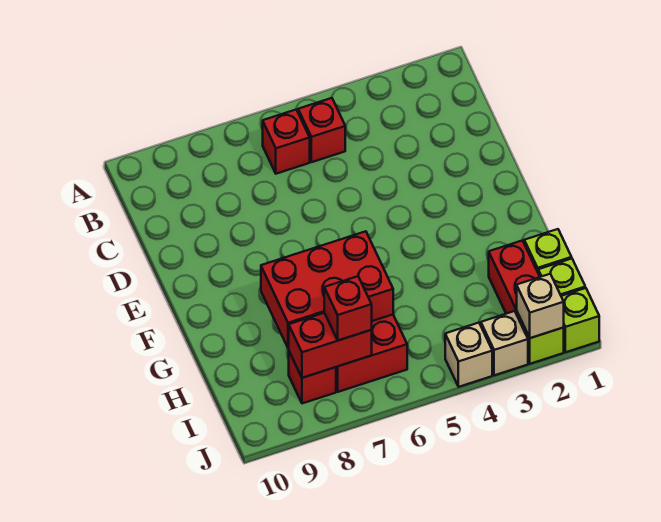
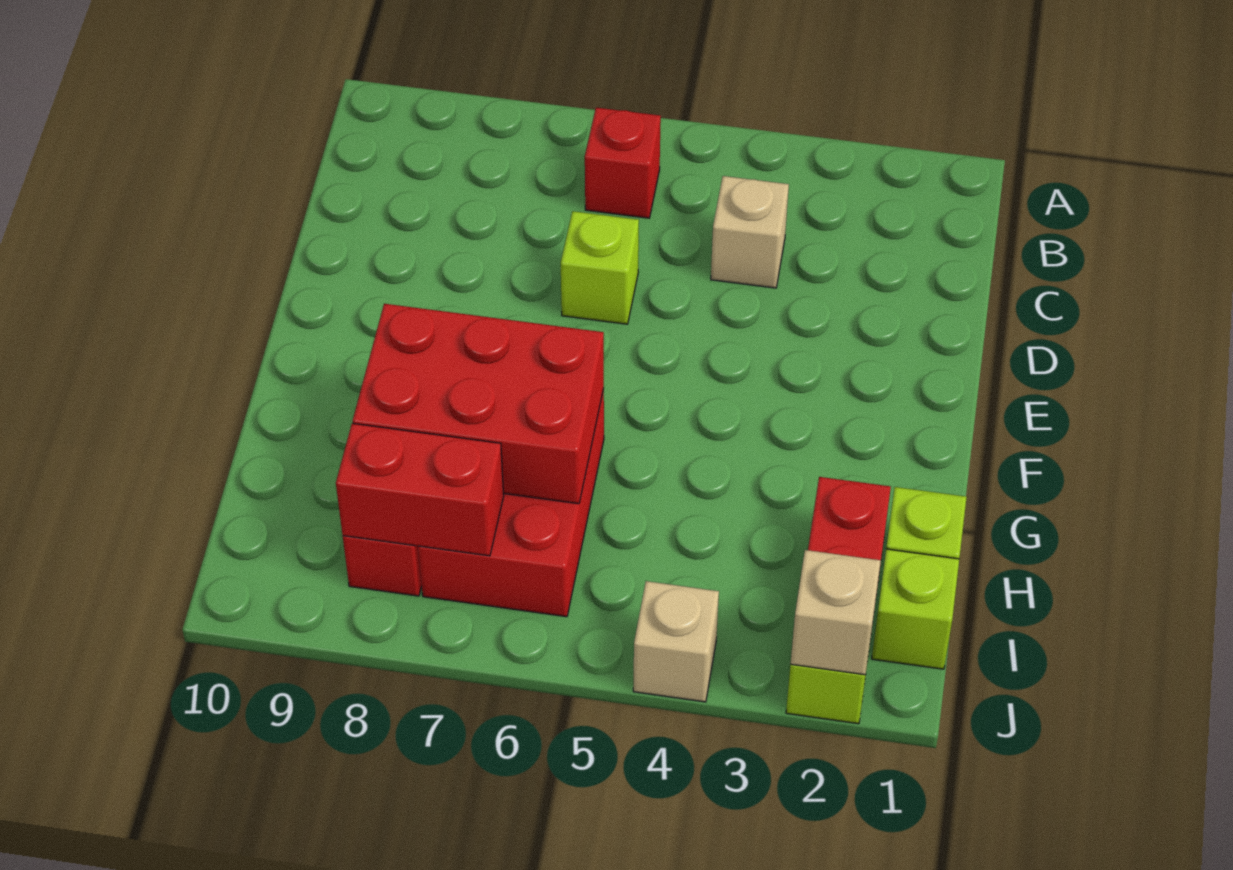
red brick B5 level 1 -> none
red brick I7 level 3 -> none
lime brick J1 level 1 -> lime brick D6 level 1
tan brick J3 level 1 -> tan brick C4 level 1

